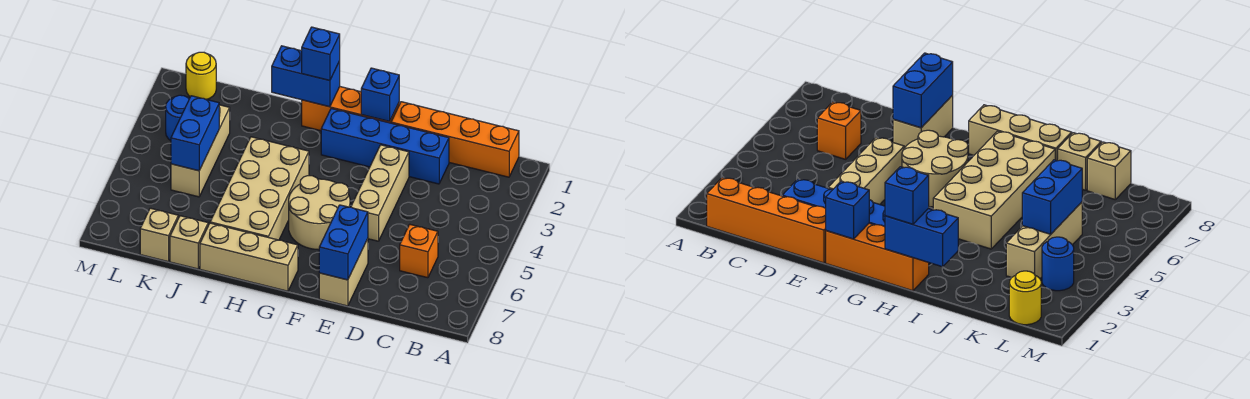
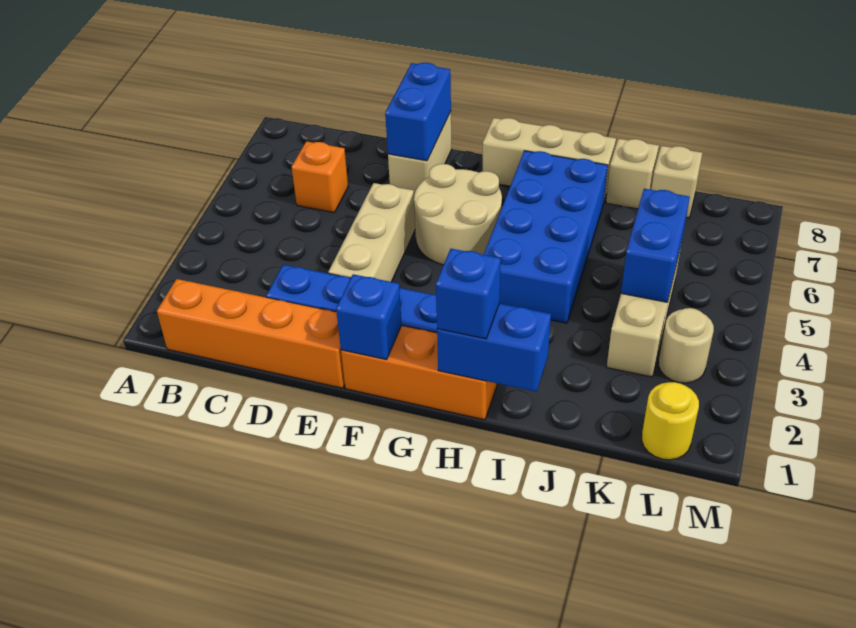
tan brick H4:I7 level 1 -> blue brick H4:I7 level 1
blue round brick L3 level 1 -> tan round brick L3 level 1

